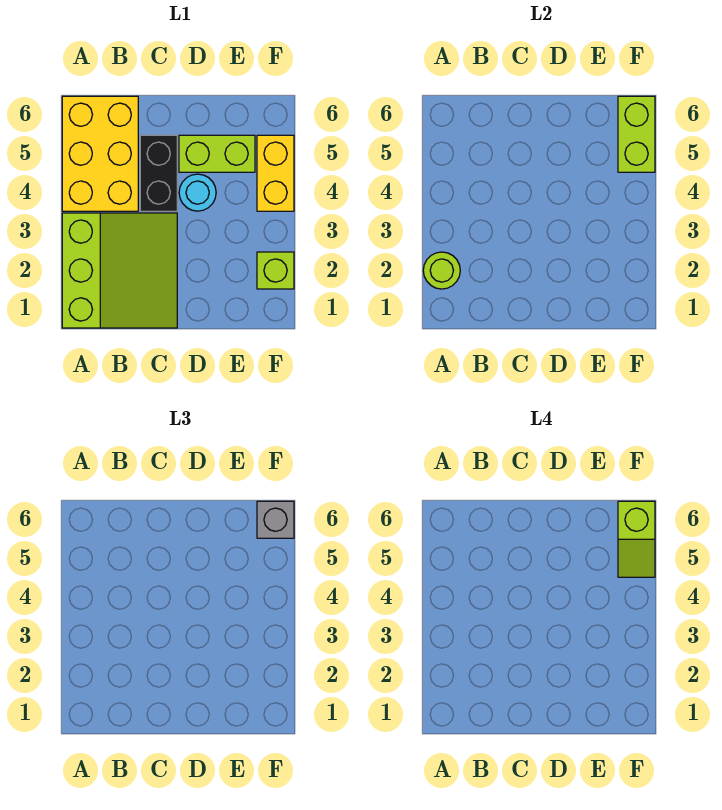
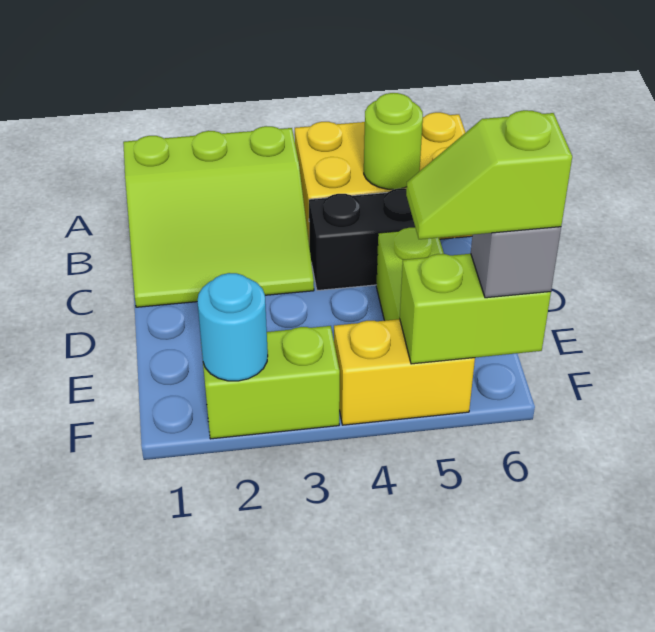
lime round brick A2 level 2 -> lime round brick B5 level 2
cyan round brick D4 level 1 -> cyan round brick F2 level 2
lime brick F2 level 1 -> lime brick F2:F3 level 1

